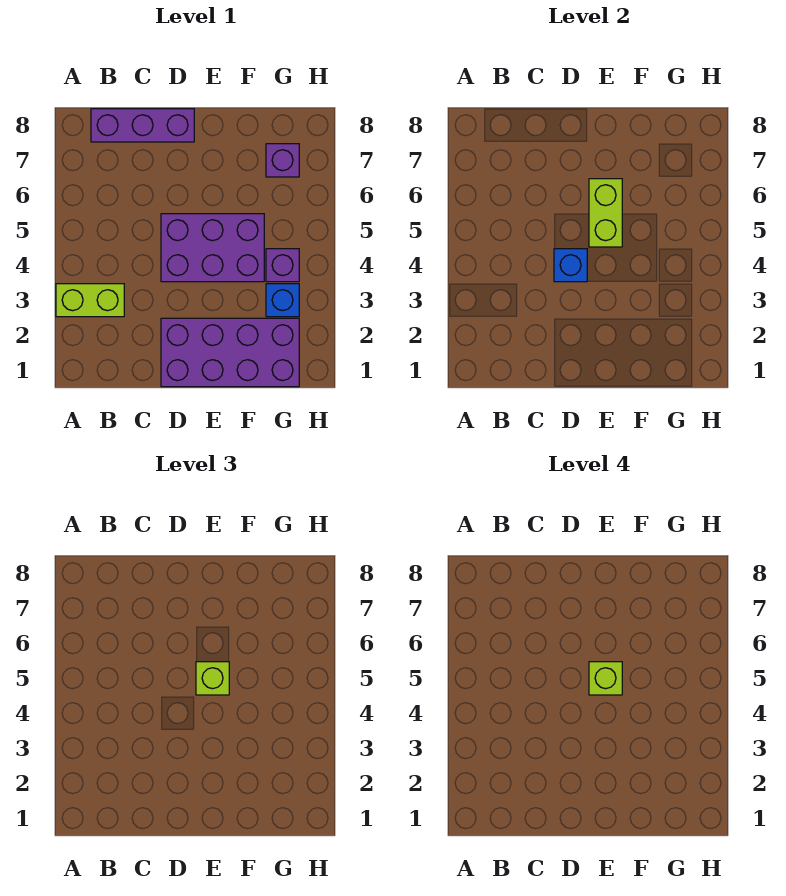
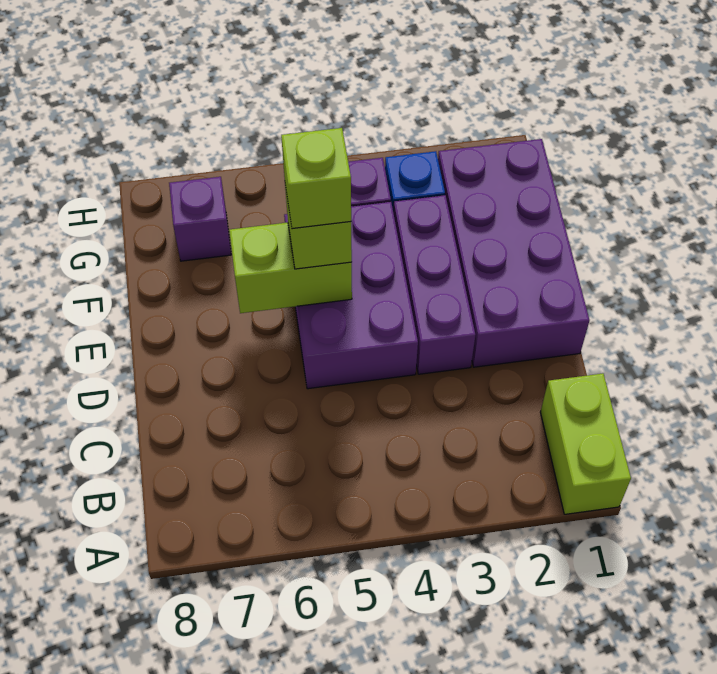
lime brick A3:B3 level 1 -> lime brick A1:B1 level 1
purple brick B8:D8 level 1 -> purple brick D3:F3 level 1
blue brick D4 level 2 -> none

